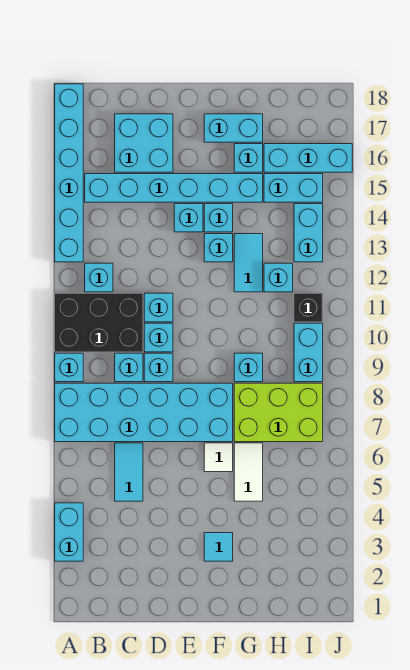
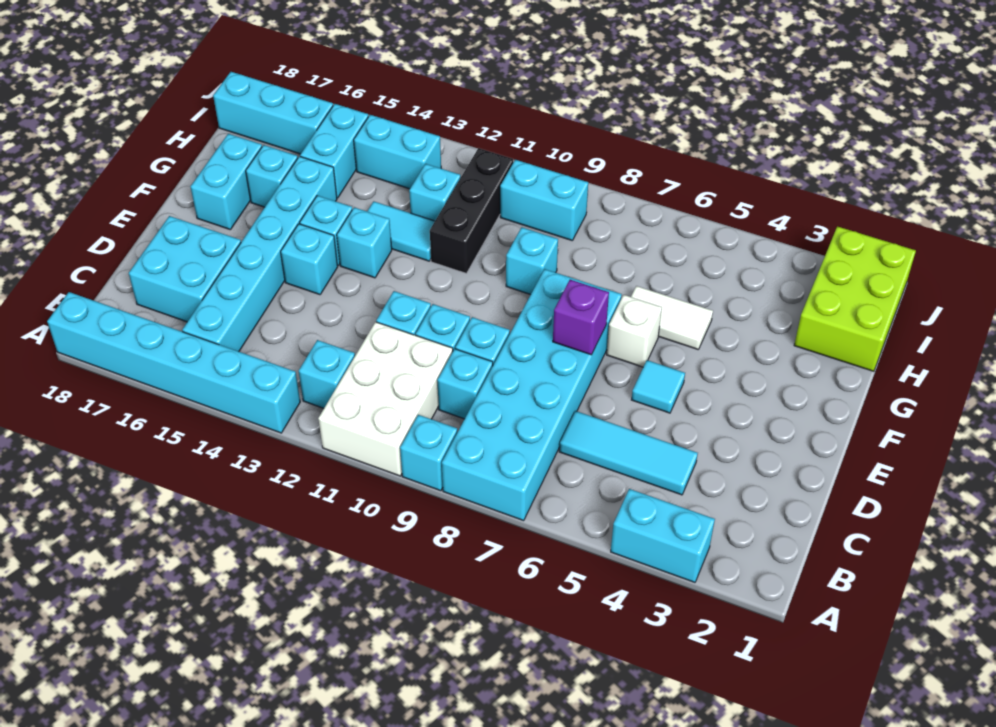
black brick A10:C11 level 1 -> white brick A10:C11 level 1
cyan tile C5:C6 level 1 -> cyan tile C4:C6 level 1
none -> purple brick E7 level 2
cyan tile F3 level 1 -> cyan tile E5 level 1
white tile F6 level 1 -> white brick F6 level 1
lime brick G7:I8 level 1 -> lime brick H1:J2 level 1
cyan brick H16:J16 level 1 -> cyan brick I16:I18 level 1
black brick I11 level 1 -> black brick G11:I11 level 1

